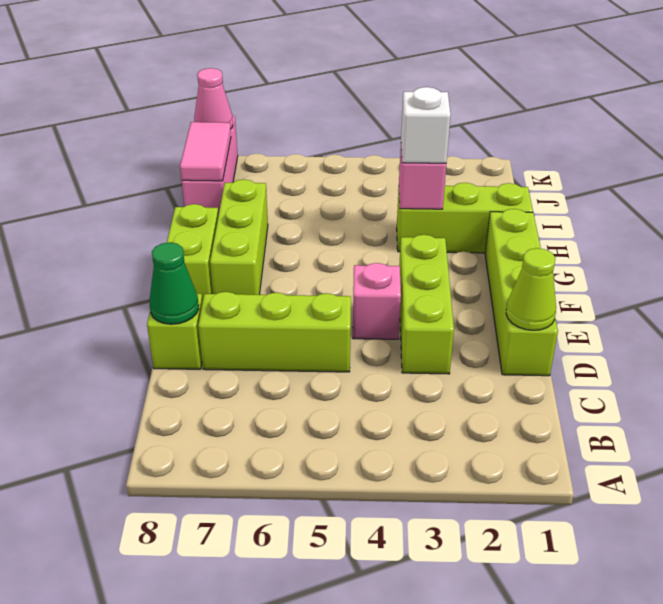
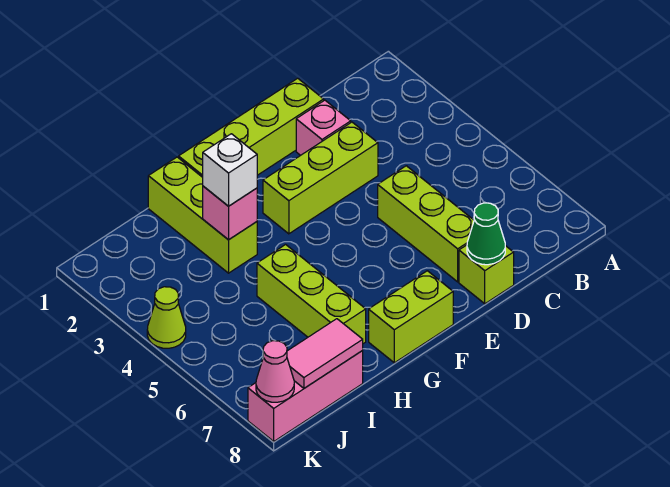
lime cone D1 level 2 -> lime cone K4 level 1
pink brick E4 level 1 -> pink brick D2 level 1
lime brick F7:H7 level 1 -> lime brick H5:H7 level 1

